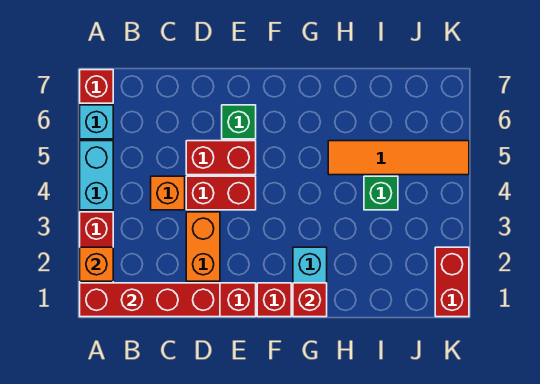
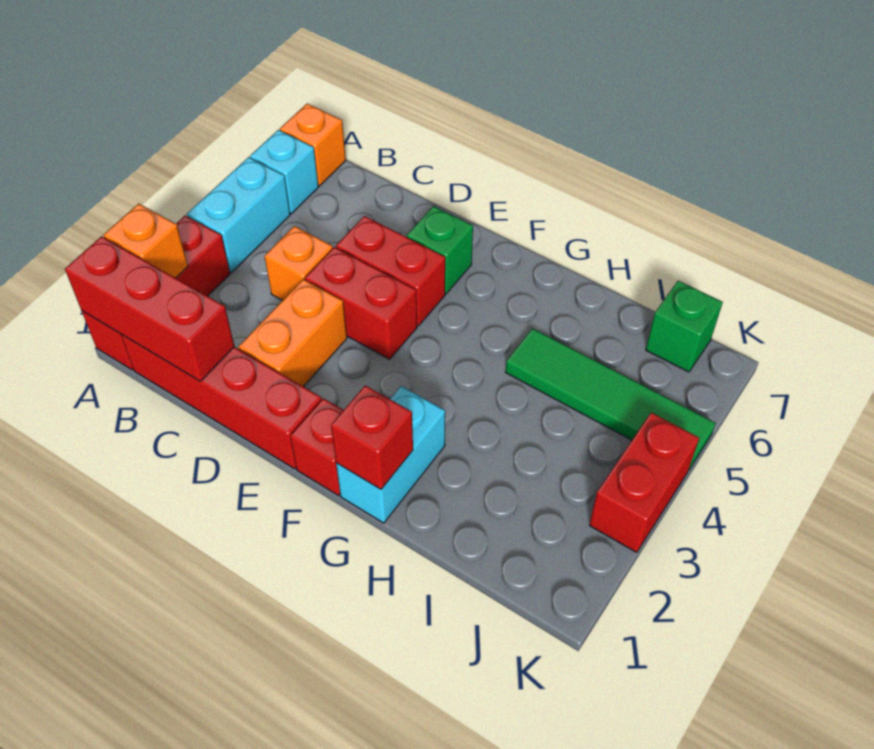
red brick A1:D1 level 2 -> red brick A1:C1 level 2
red brick A7 level 1 -> orange brick A7 level 1
orange tile H5:K5 level 1 -> green tile H5:K5 level 1
green brick I4 level 1 -> green brick J7 level 1
red brick K1:K2 level 1 -> red brick K3:K4 level 1

